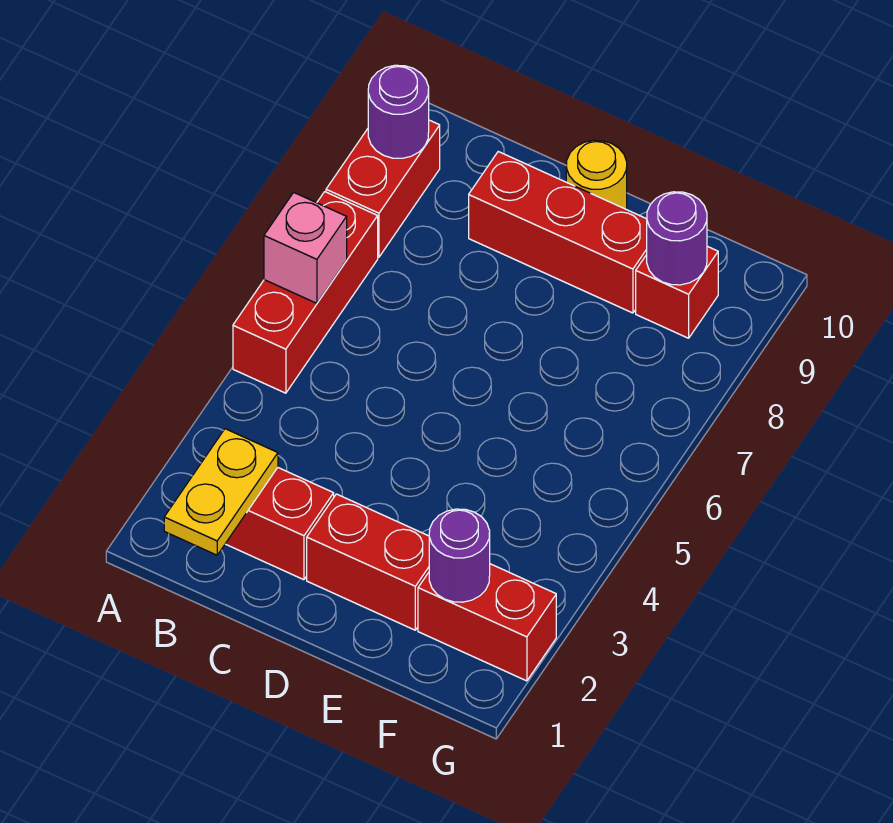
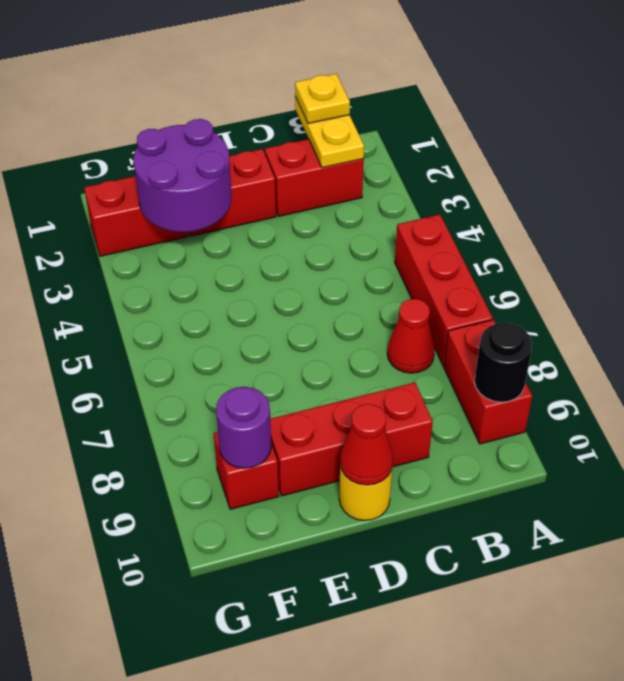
pink brick A6 level 2 -> none
purple round brick A9 level 2 -> black round brick A9 level 2
none -> yellow plate B1 level 3
none -> red cone B7 level 1
none -> red cone D10 level 2
purple round brick F2 level 2 -> purple round brick E2:F3 level 2

